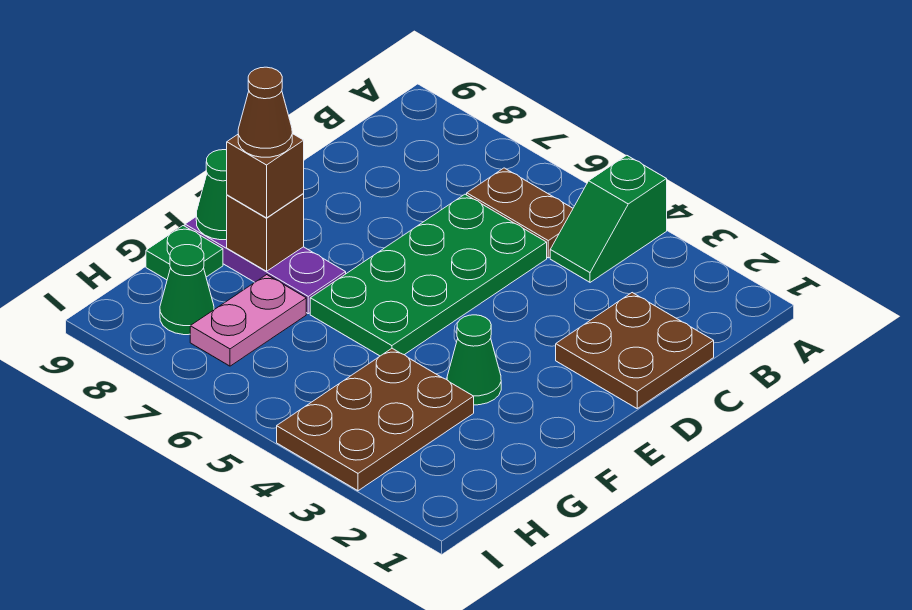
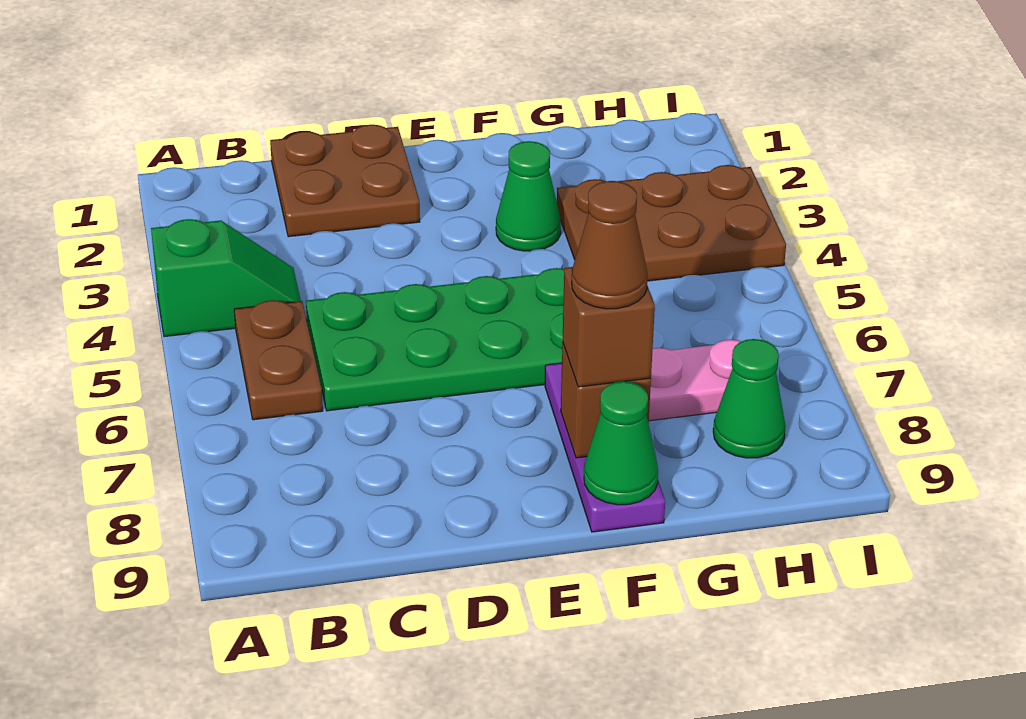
green plate G9 level 1 -> none

